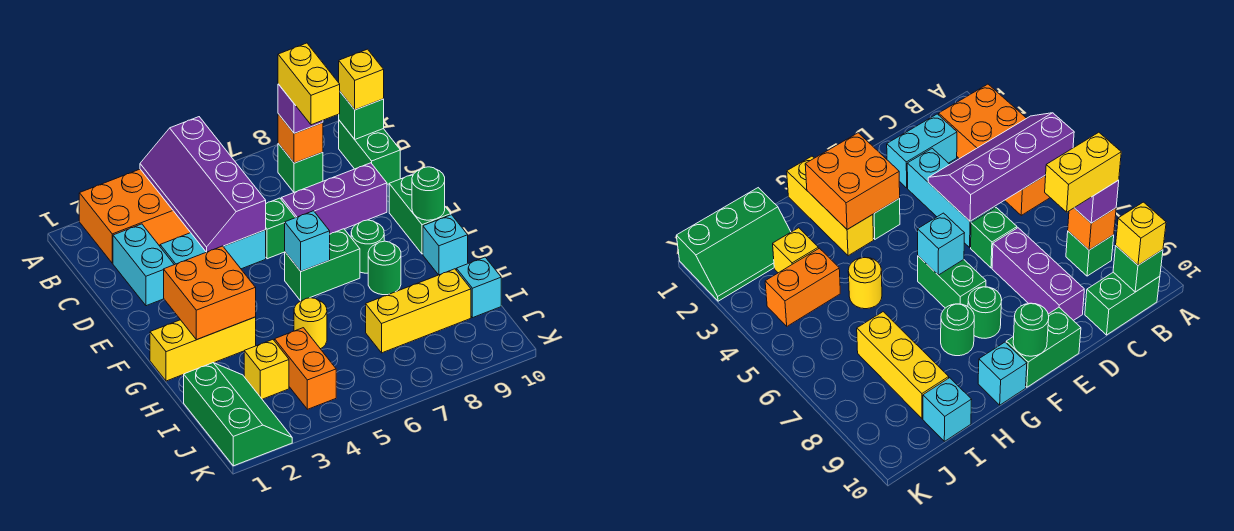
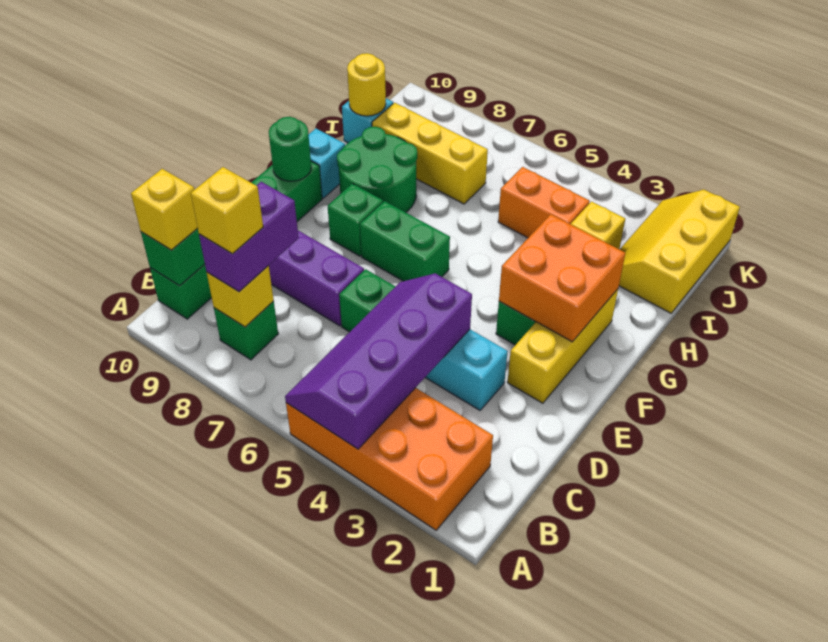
purple slope A4:D5 level 2 top 5 -> purple slope A4:D5 level 2 top 4
orange brick B8 level 2 -> yellow brick B8 level 2
purple brick B8 level 3 -> purple brick B8:C8 level 3
yellow brick B8:C8 level 4 -> yellow brick B8 level 4
cyan brick C2:D2 level 1 -> none
cyan brick F6 level 2 -> none
green round brick F8 level 1 -> green brick F8 level 1
yellow brick G1:G3 level 1 -> yellow brick E2:G2 level 1
green round brick G8 level 1 -> green round brick G8:H9 level 1
yellow round brick H5 level 1 -> yellow round brick I10 level 2
green slope I1:K2 level 1 top 1 -> yellow slope I1:K2 level 1 top 1
orange brick I4:J4 level 1 -> orange brick I4:I5 level 1

